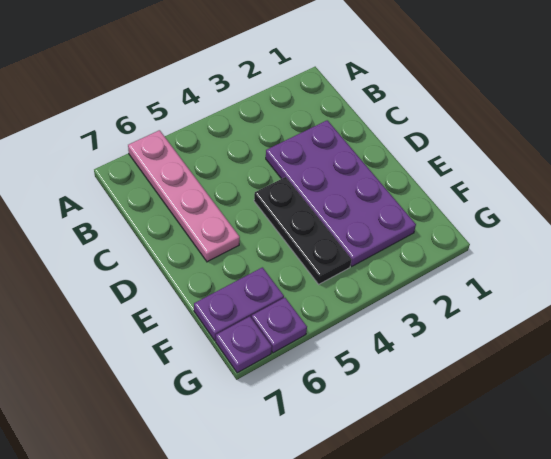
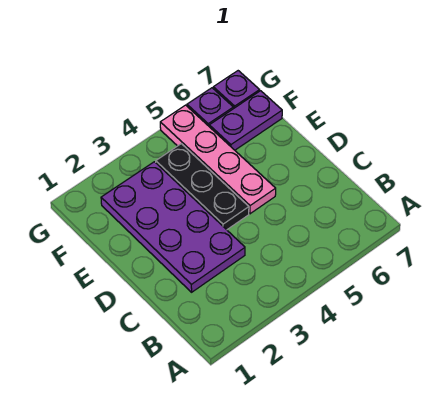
pink plate A6:D6 level 1 -> pink plate D5:G5 level 1

